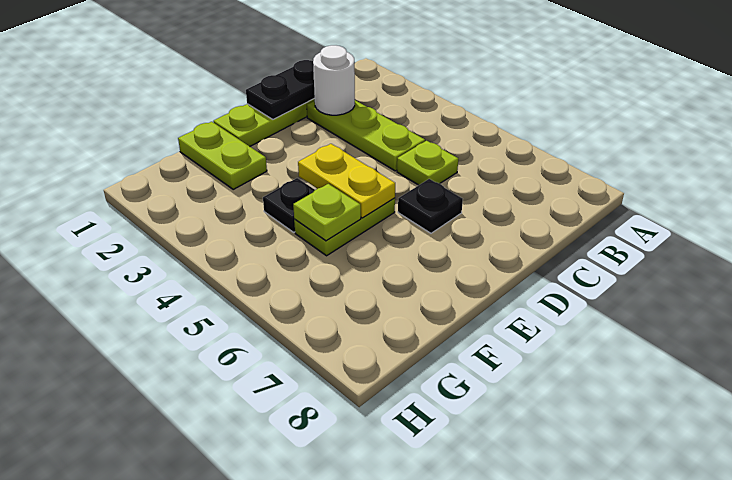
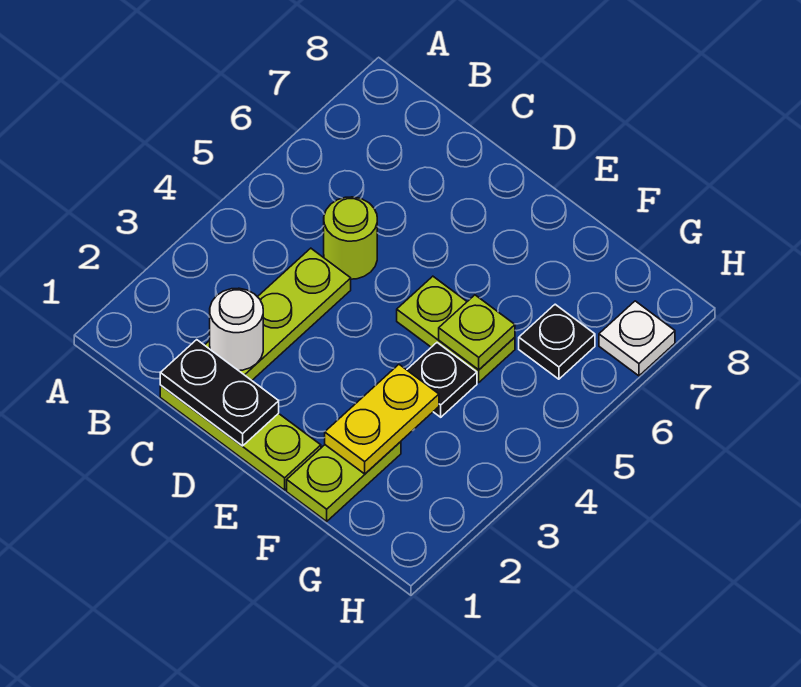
lime plate C5 level 1 -> lime round brick C5 level 1
black plate D6 level 1 -> black plate G6 level 1
yellow plate E4:E5 level 2 -> yellow plate F2:F3 level 2
none -> white plate H7 level 1

